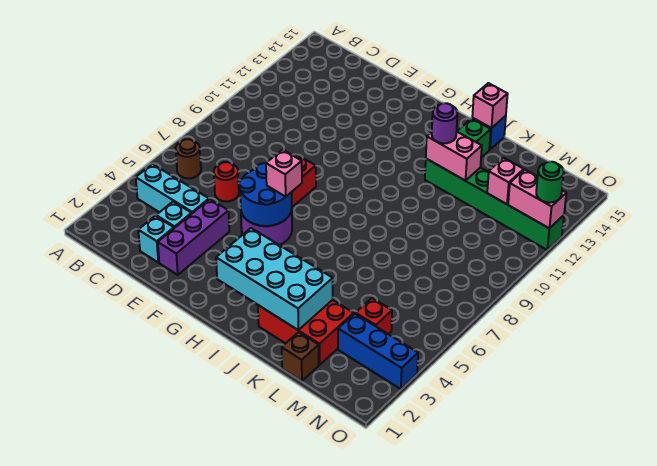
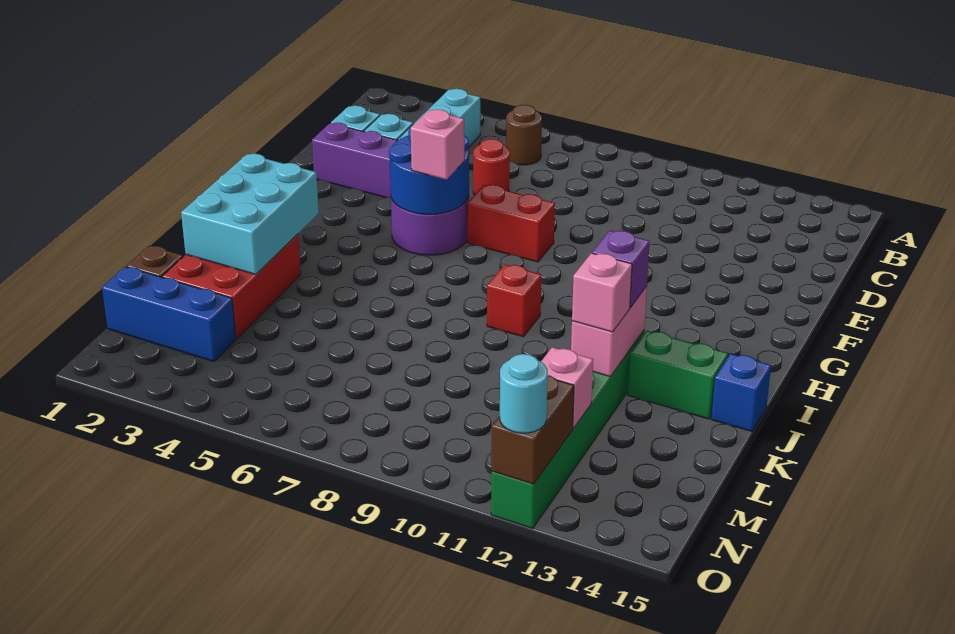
cyan brick H2:K3 level 2 -> cyan brick I2:K3 level 2
purple round brick J12 level 3 -> purple brick J12 level 3
pink brick J15 level 2 -> pink brick K12 level 3
blue brick M3:O3 level 1 -> blue brick M1:M3 level 1
red brick M4 level 1 -> red brick I9 level 1
pink brick N12:O12 level 2 -> brown brick N12:O12 level 2
green round brick O12 level 3 -> cyan round brick O12 level 3

